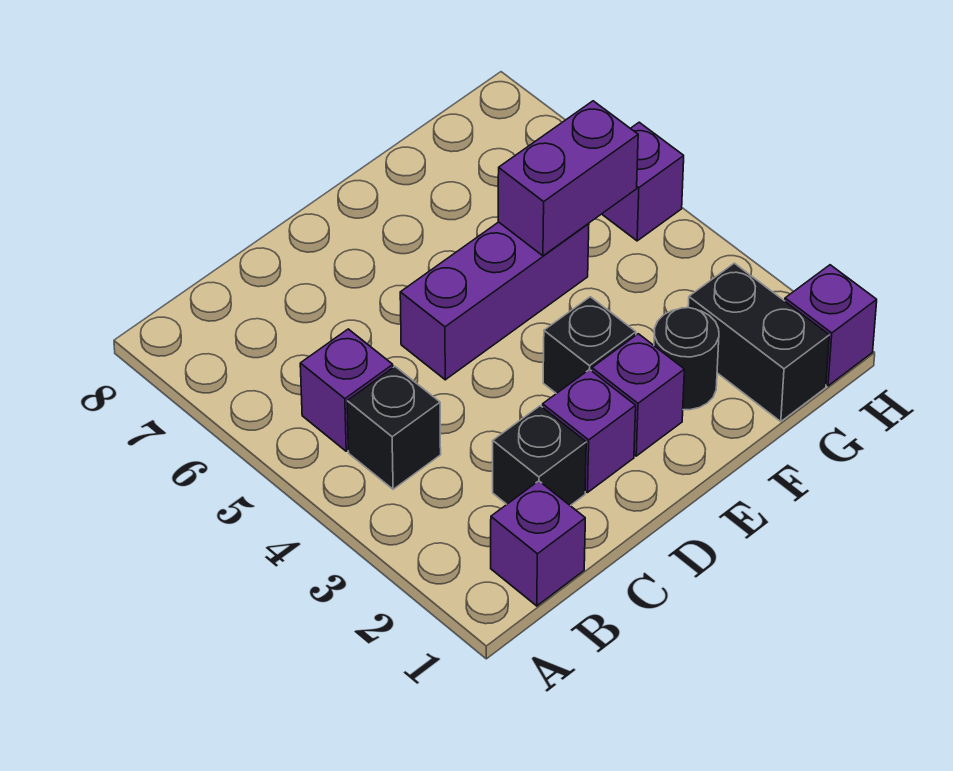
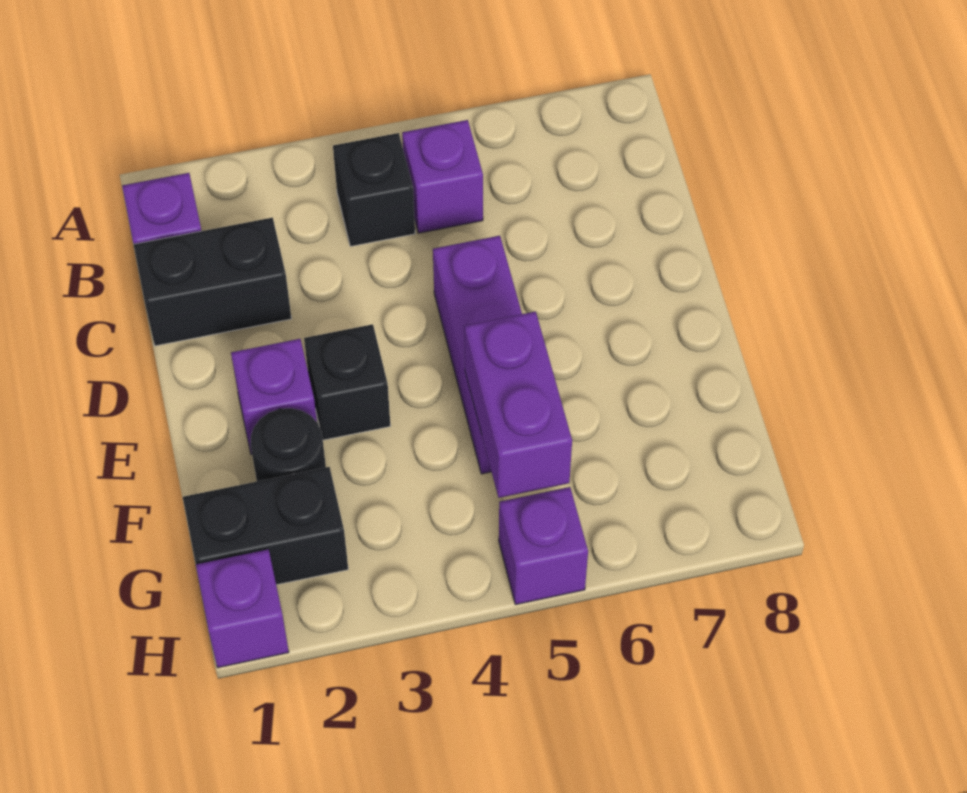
black brick C2 level 1 -> black brick C1:C2 level 1
purple brick D2 level 1 -> none

